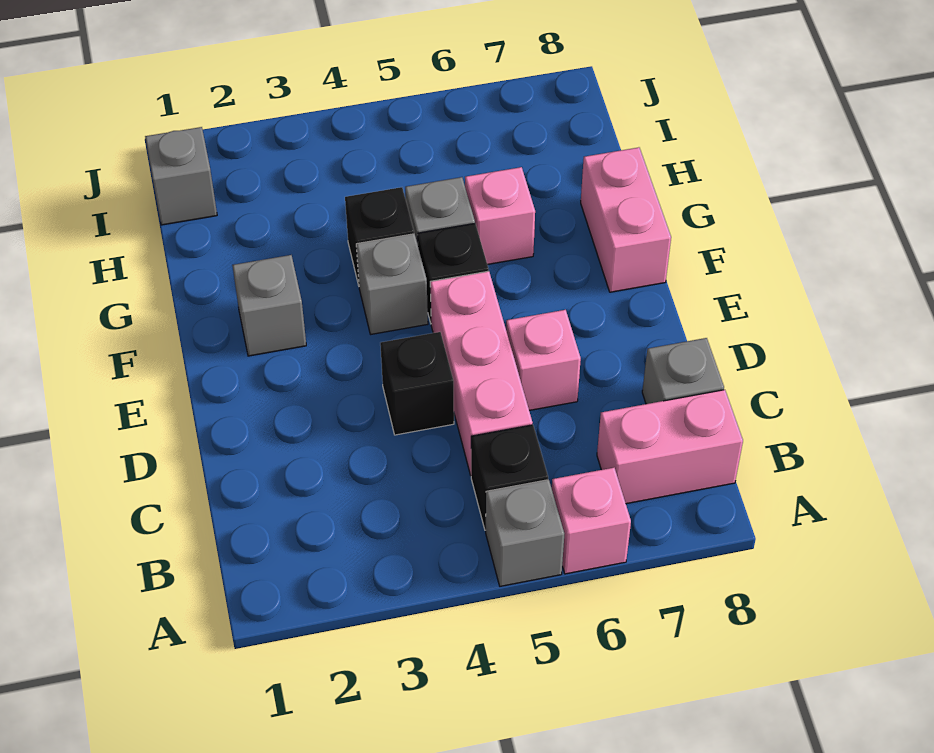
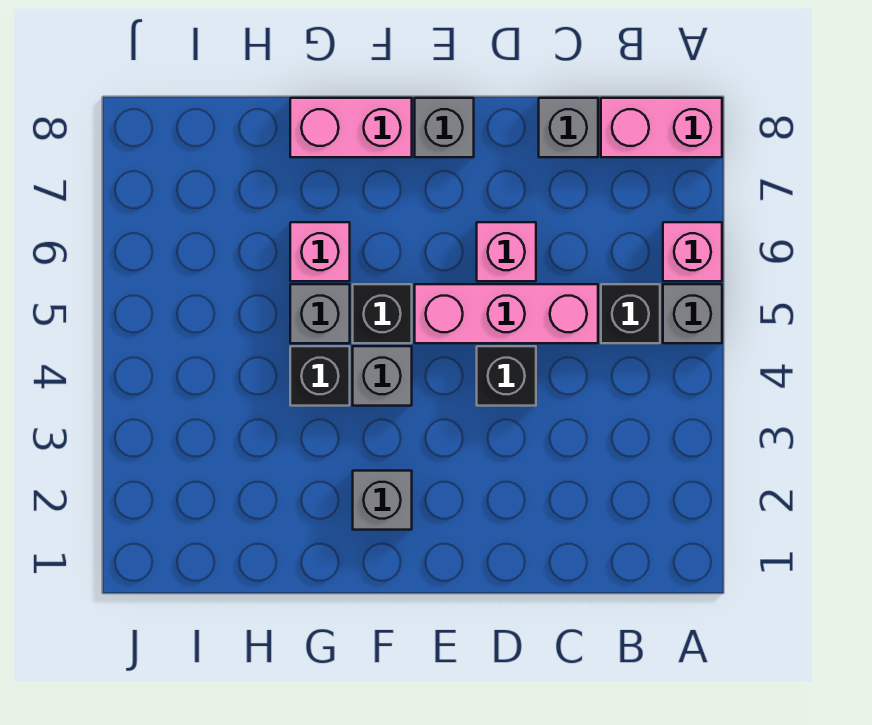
pink brick B7:B8 level 1 -> pink brick A8:B8 level 1
grey brick I1 level 1 -> grey brick E8 level 1

